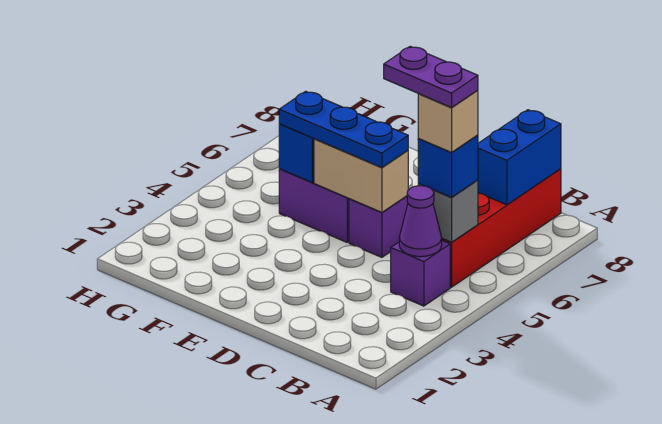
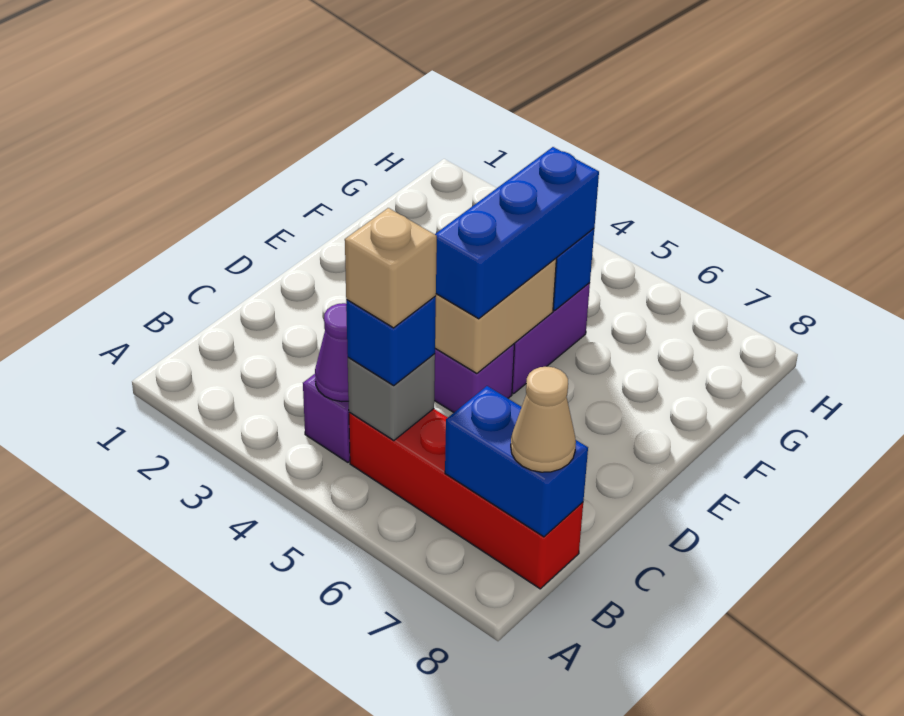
purple plate B5:C5 level 5 -> none
none -> tan cone B8 level 3
blue plate D5:F5 level 3 -> blue brick D5:F5 level 3

